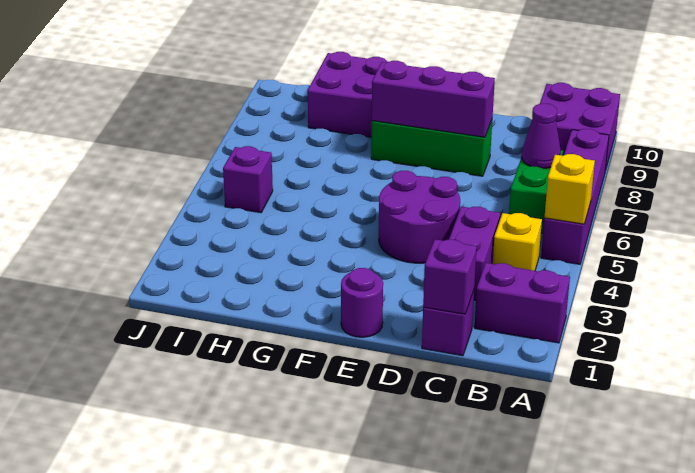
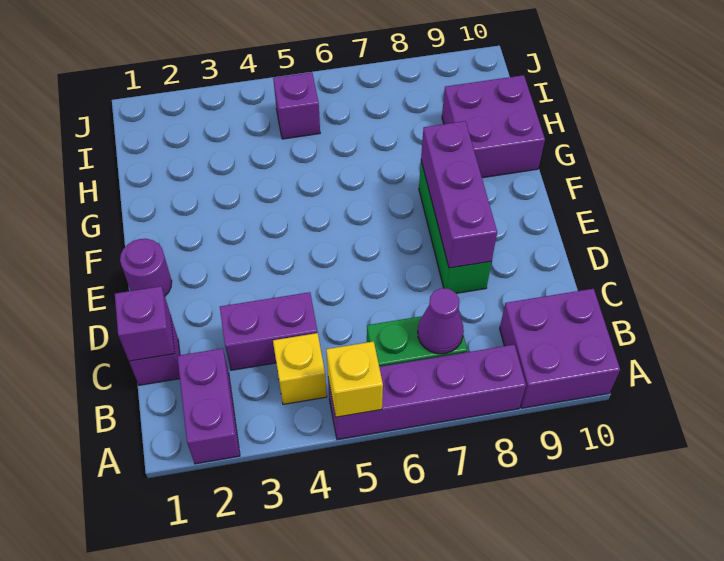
purple round brick D4:E5 level 1 -> none

